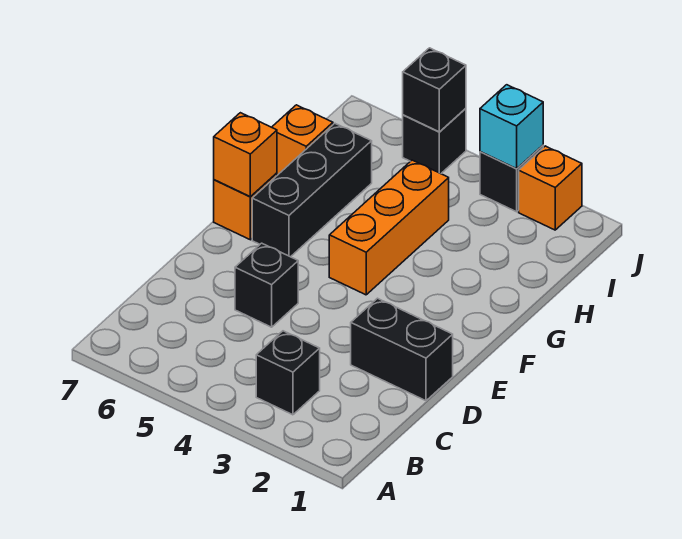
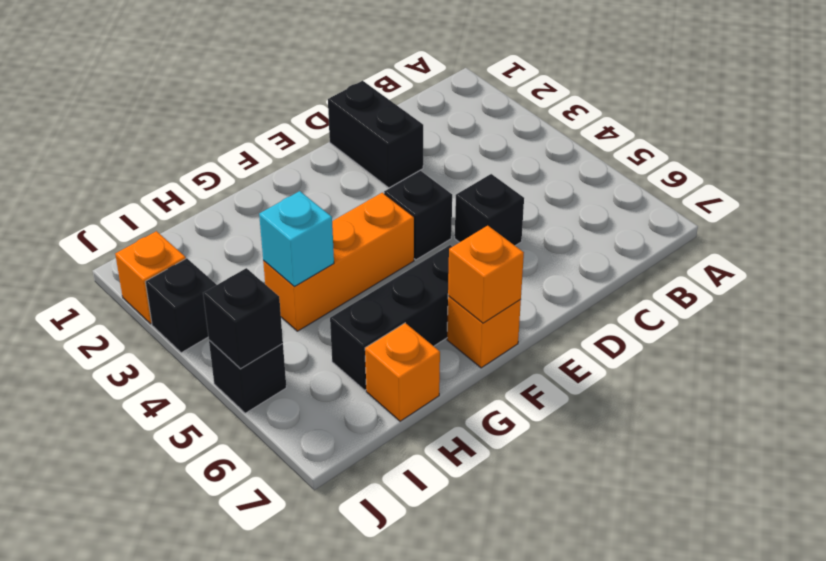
black brick B3 level 1 -> black brick E4 level 1
cyan brick J3 level 2 -> cyan brick H4 level 2

